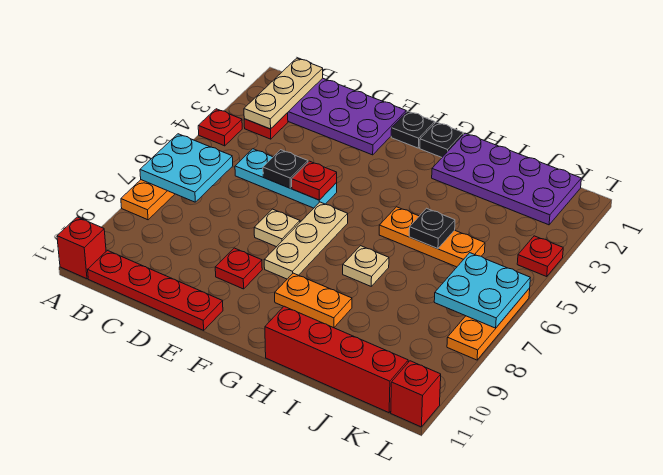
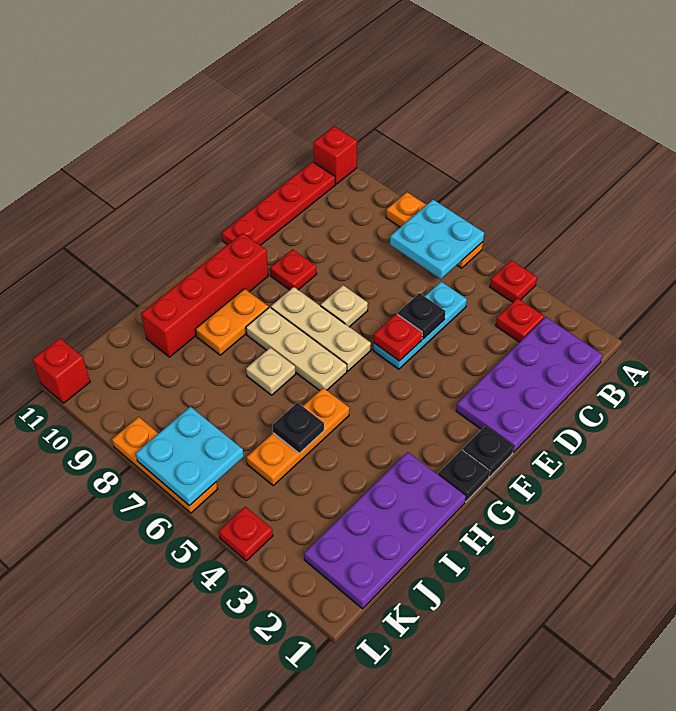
tan plate B1:B3 level 2 -> tan plate G6:G8 level 1
red brick H11:K11 level 1 -> red brick F10:I10 level 1

